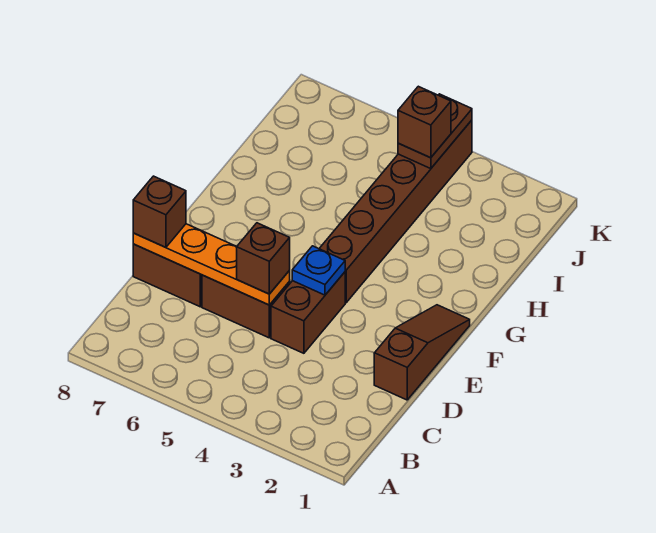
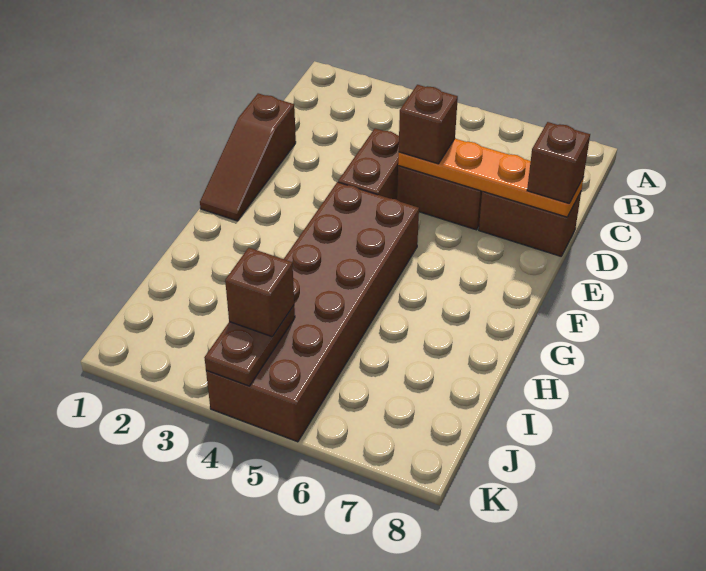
blue plate E4 level 2 -> none
brown brick F4:K4 level 1 -> brown brick F4:K5 level 1

